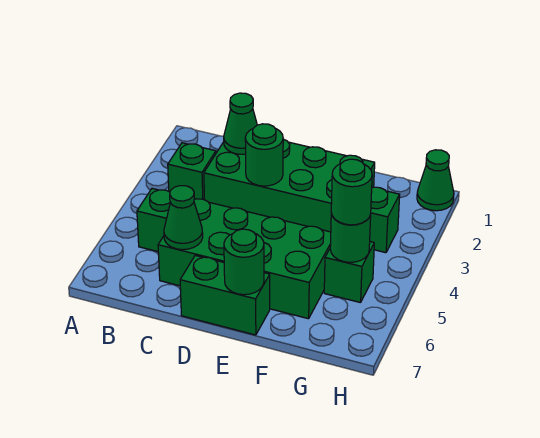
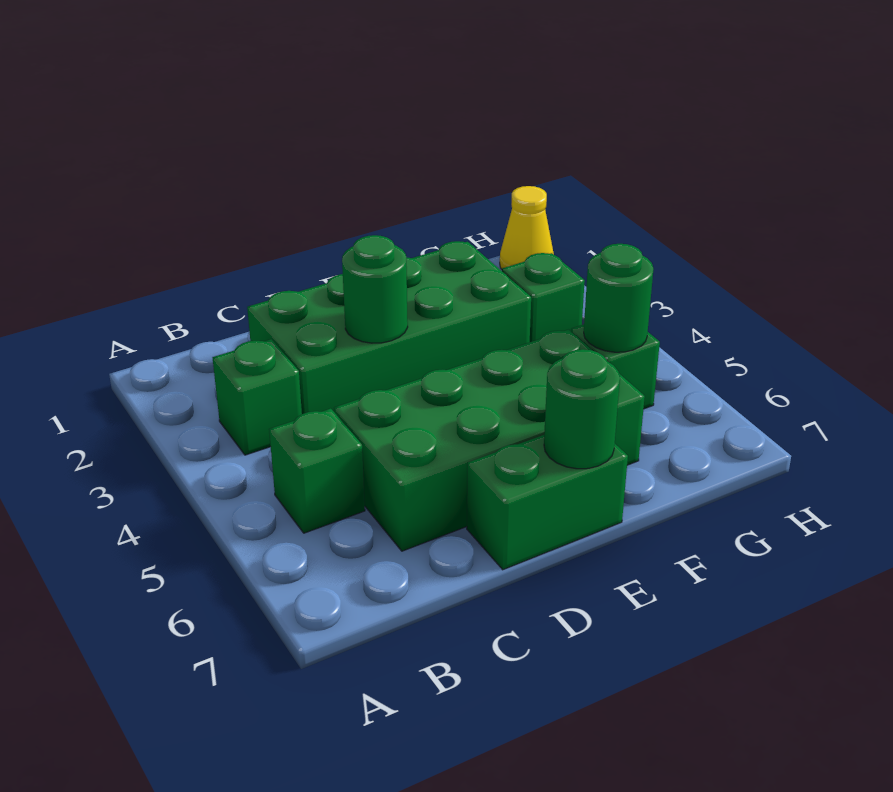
green cone C2 level 2 -> none
green cone C6 level 2 -> none
green round brick G5 level 3 -> none
green cone H1 level 1 -> yellow cone H1 level 1

